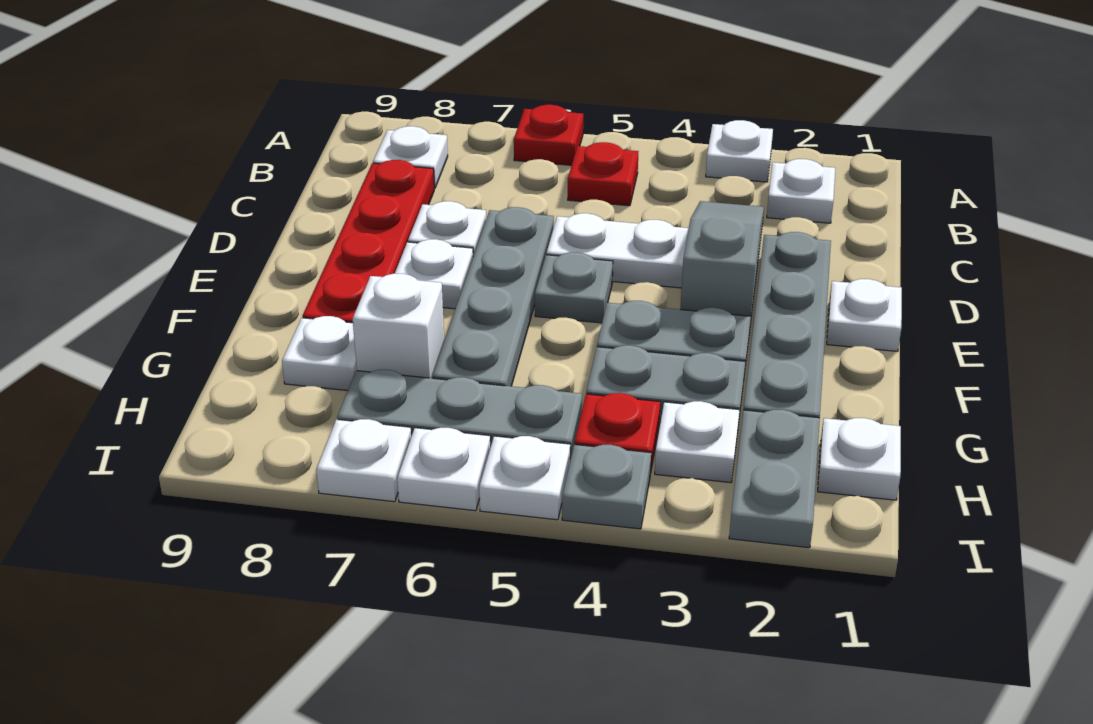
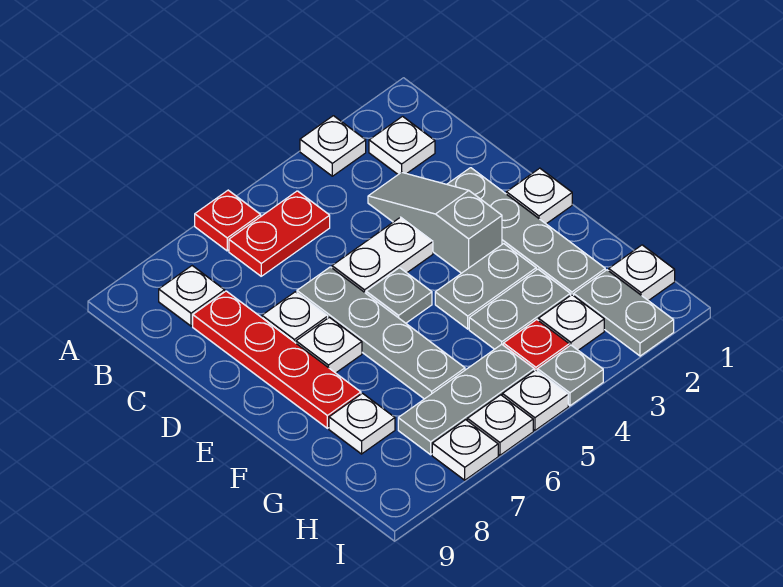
red plate B5 level 1 -> red plate B5:B6 level 1
white brick G7 level 1 -> none

